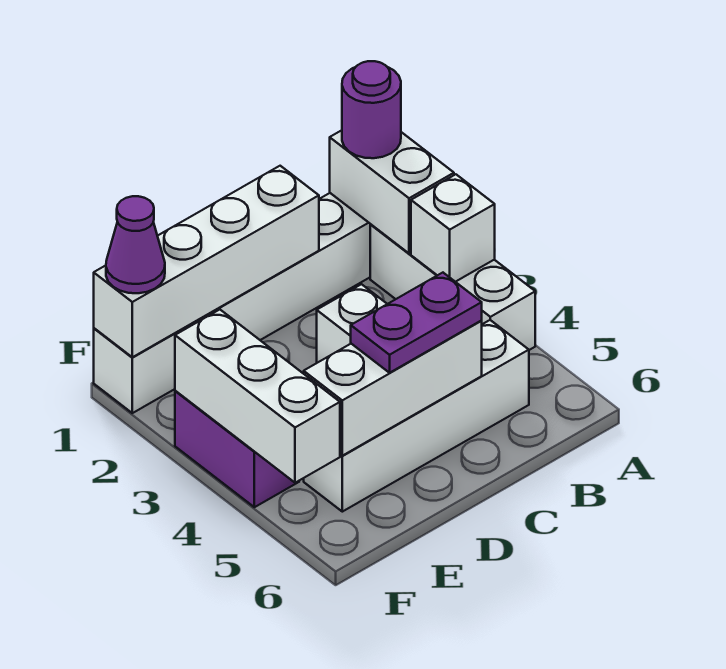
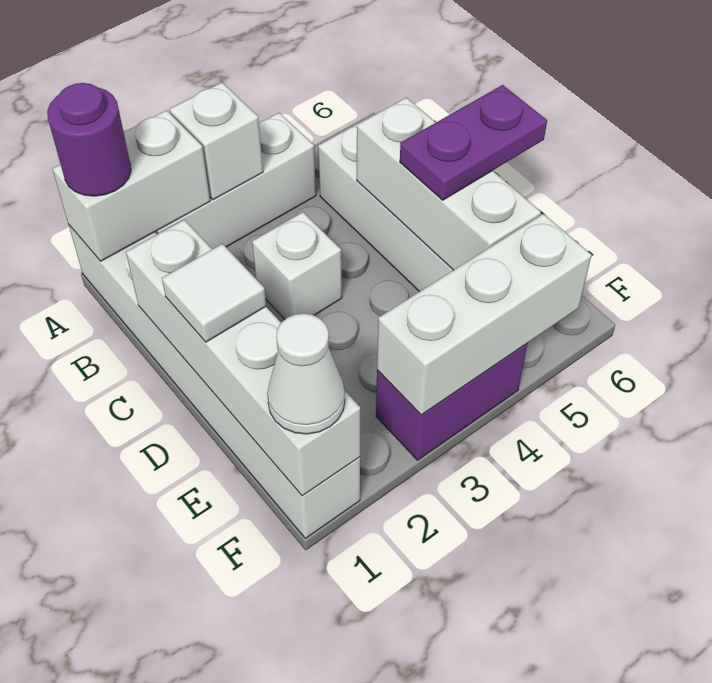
purple plate C5:D5 level 3 -> purple plate D5:D6 level 3
none -> white tile D1 level 3
purple cone F1 level 3 -> white cone F1 level 3

